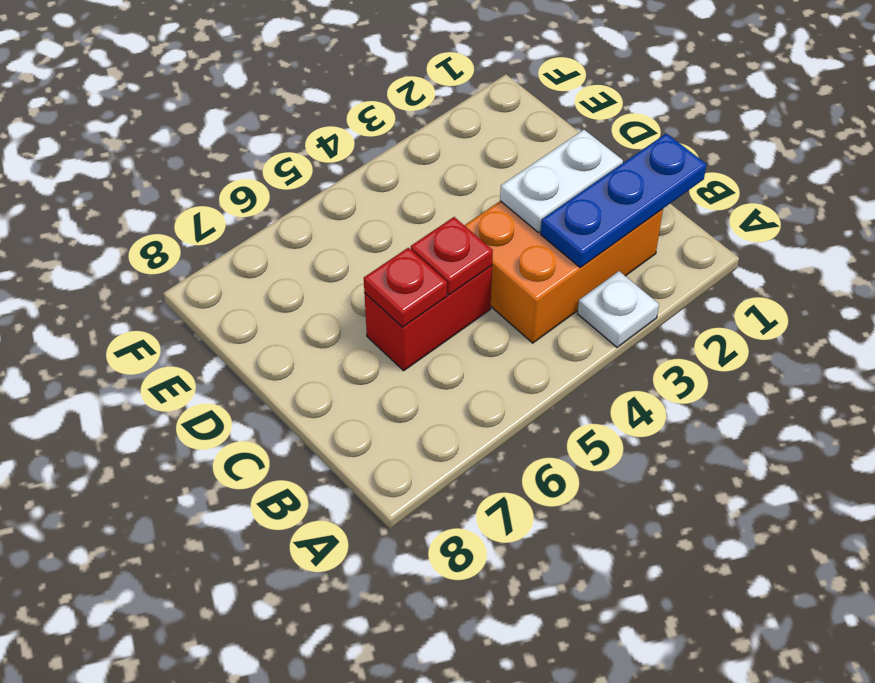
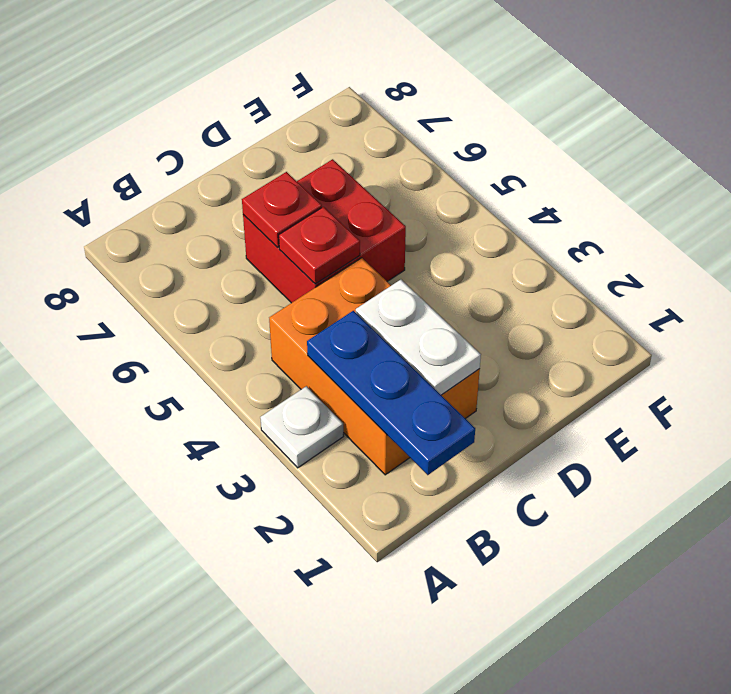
red brick C5:C6 level 1 -> red brick C5:D6 level 1

